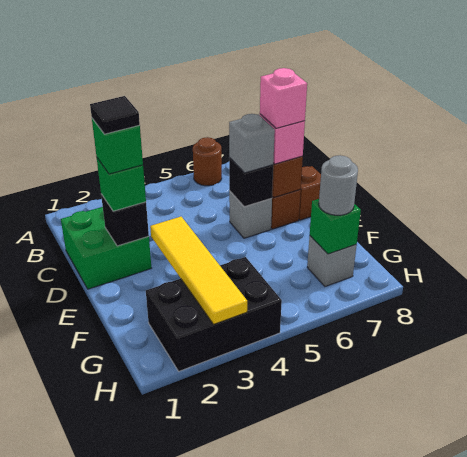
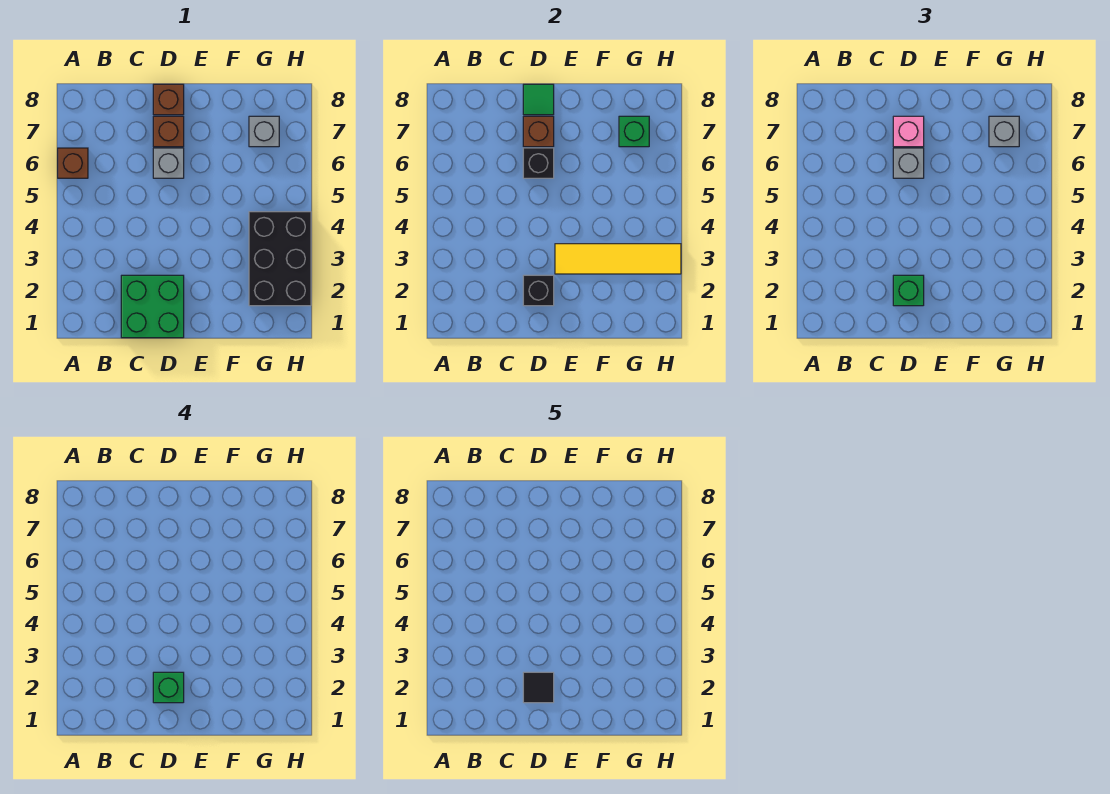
brown round brick A6 level 1 -> brown brick A6 level 1
pink brick D7 level 4 -> none
none -> green tile D8 level 2
grey round brick G7 level 3 -> grey brick G7 level 3

